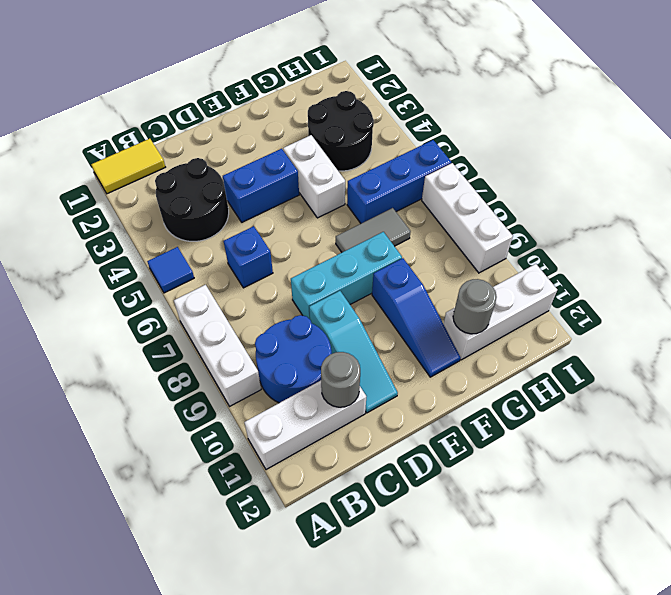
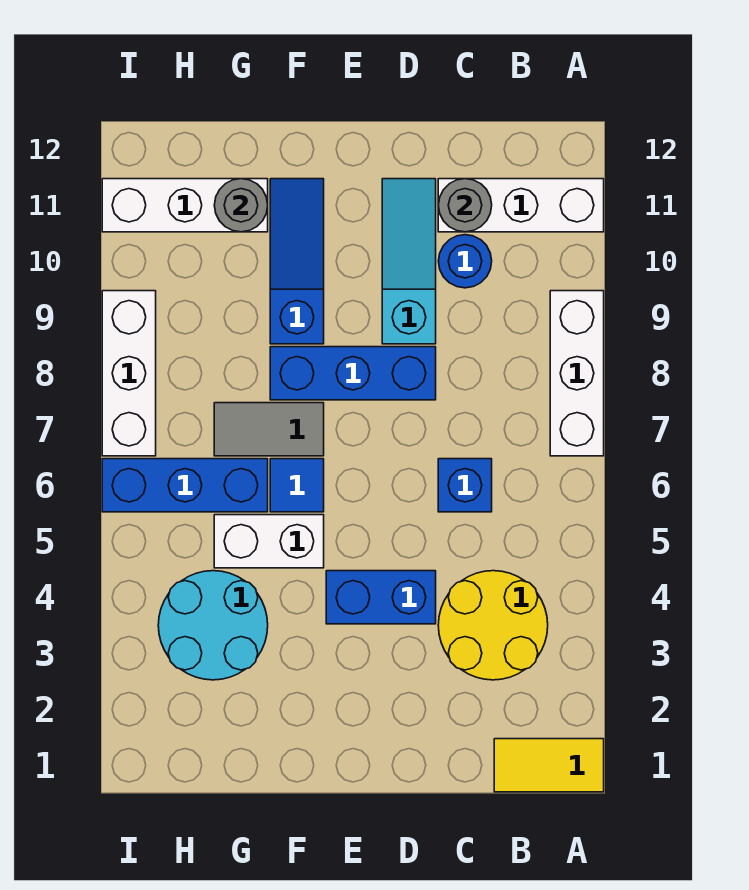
blue tile A5 level 1 -> blue tile F6 level 1
black round brick B3:C4 level 1 -> yellow round brick B3:C4 level 1
blue round brick B9:C10 level 1 -> blue round brick C10 level 1
cyan brick D8:F8 level 1 -> blue brick D8:F8 level 1
white brick F4:F5 level 1 -> white brick F5:G5 level 1
black round brick G3:H4 level 1 -> cyan round brick G3:H4 level 1

